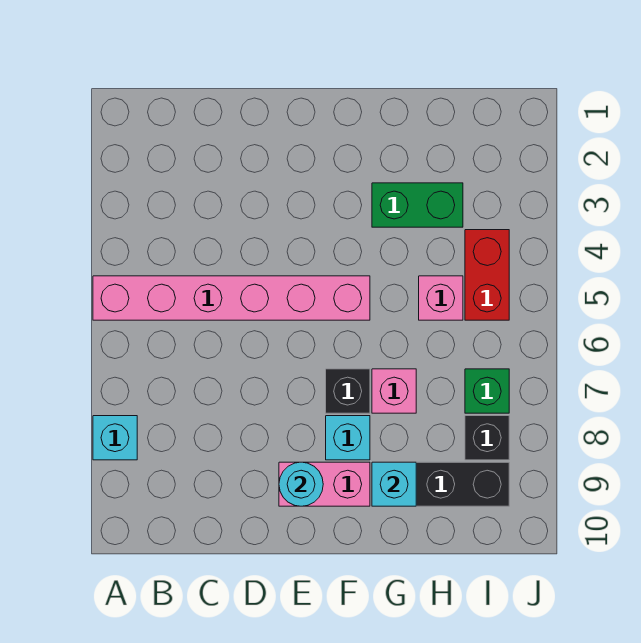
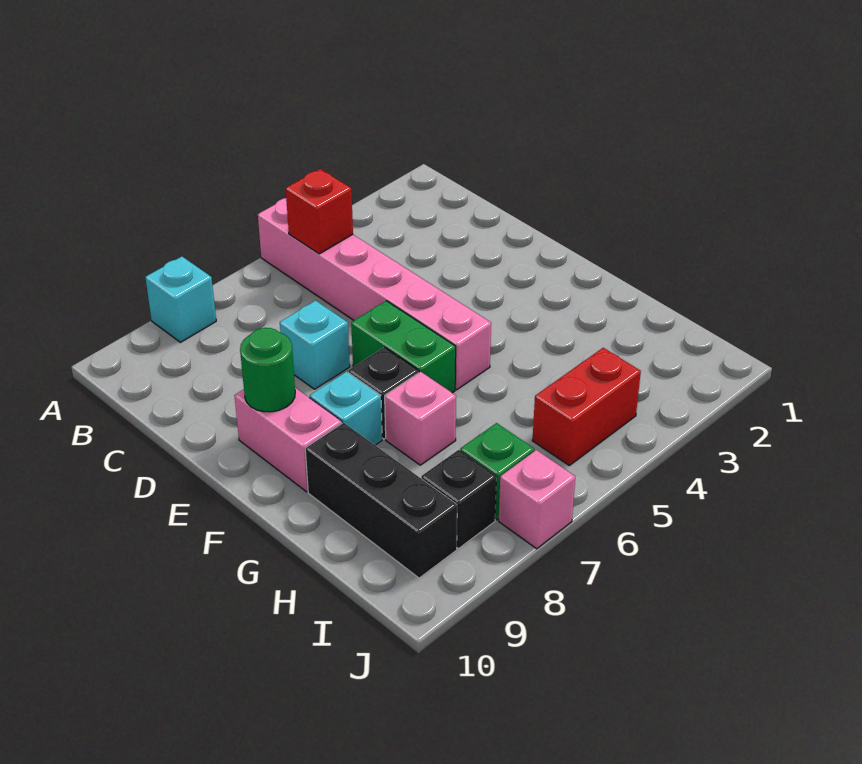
none -> red brick B5 level 2
cyan round brick E9 level 2 -> green round brick E9 level 2
green brick G3:H3 level 1 -> green brick E6:F6 level 1
cyan brick G9 level 2 -> cyan brick D7 level 1
pink brick H5 level 1 -> pink brick J7 level 1

